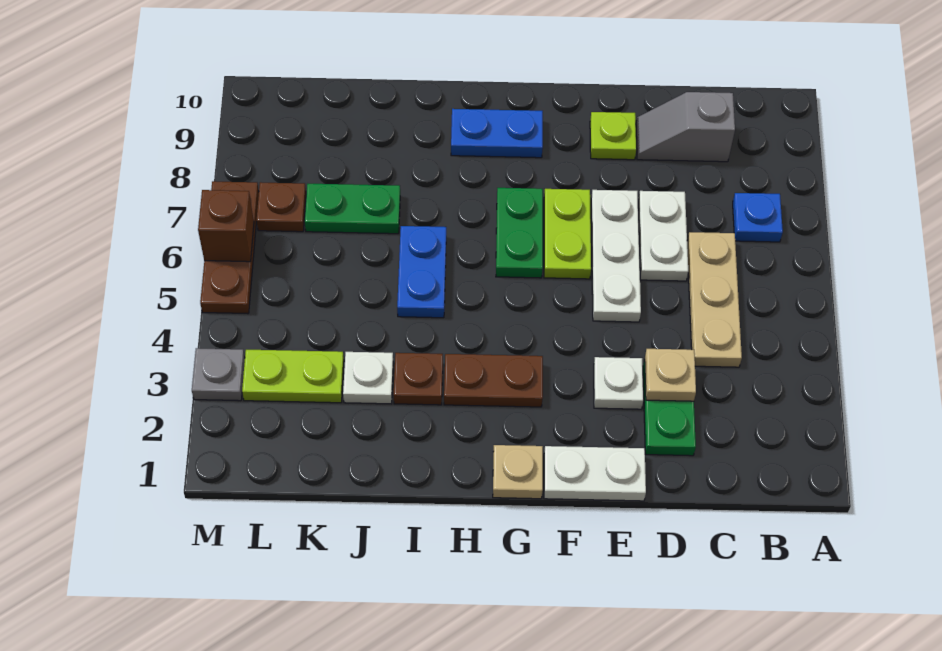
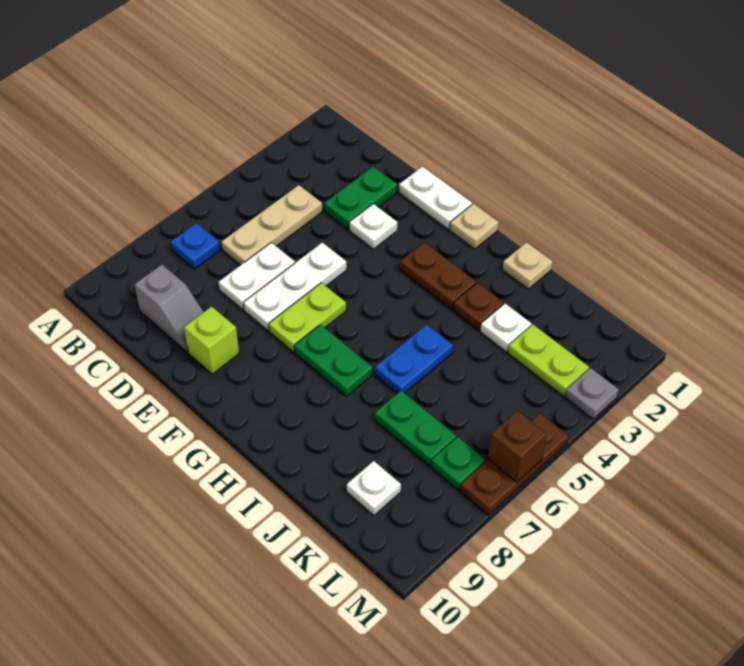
tan plate D3 level 2 -> tan plate I1 level 1
lime plate E9 level 1 -> lime brick E9 level 1
green plate G6:G7 level 1 -> green plate G7:H7 level 1
blue plate G9:H9 level 1 -> none
none -> white plate K9 level 1
brown plate L7 level 1 -> green plate L7 level 1

